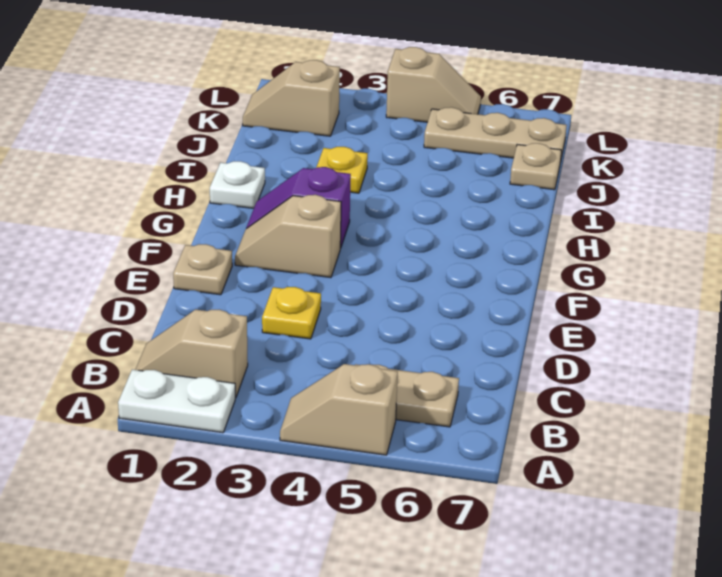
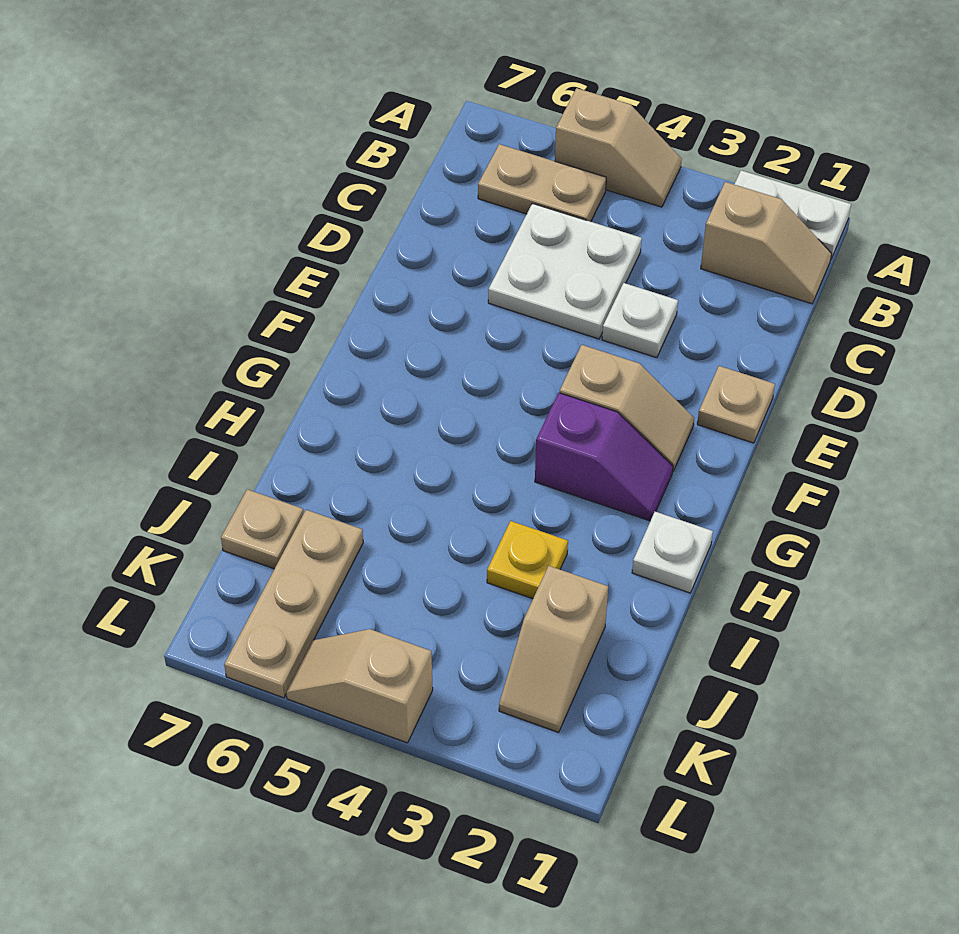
none -> white plate C4:D5 level 1
yellow plate D3 level 1 -> white plate D3 level 1
tan slope K1:K2 level 1 top 2 -> tan slope J2:K2 level 1 top J
tan plate K5:K7 level 1 -> tan plate J6:L6 level 1

